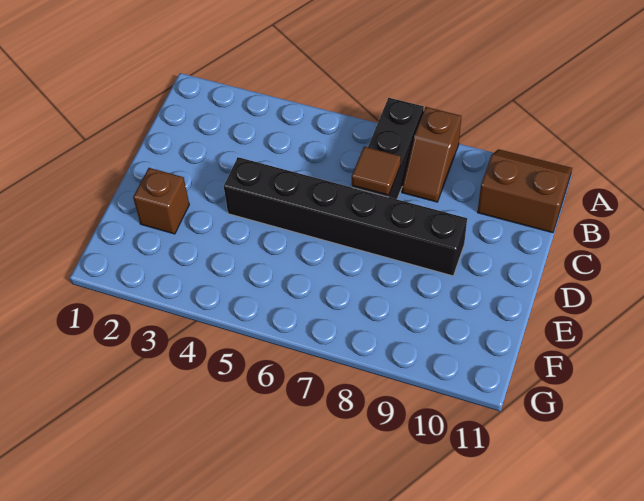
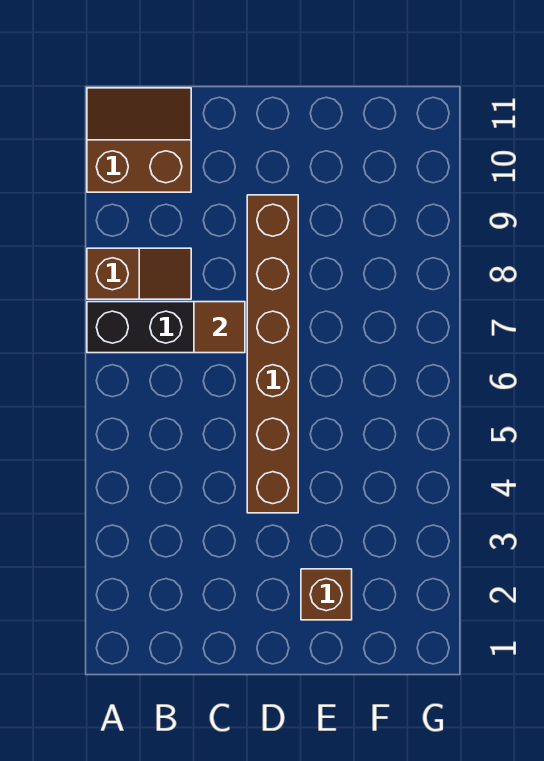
brown slope A10:B11 level 1 top B -> brown slope A10:B11 level 1 top 10
black brick D4:D9 level 1 -> brown brick D4:D9 level 1

